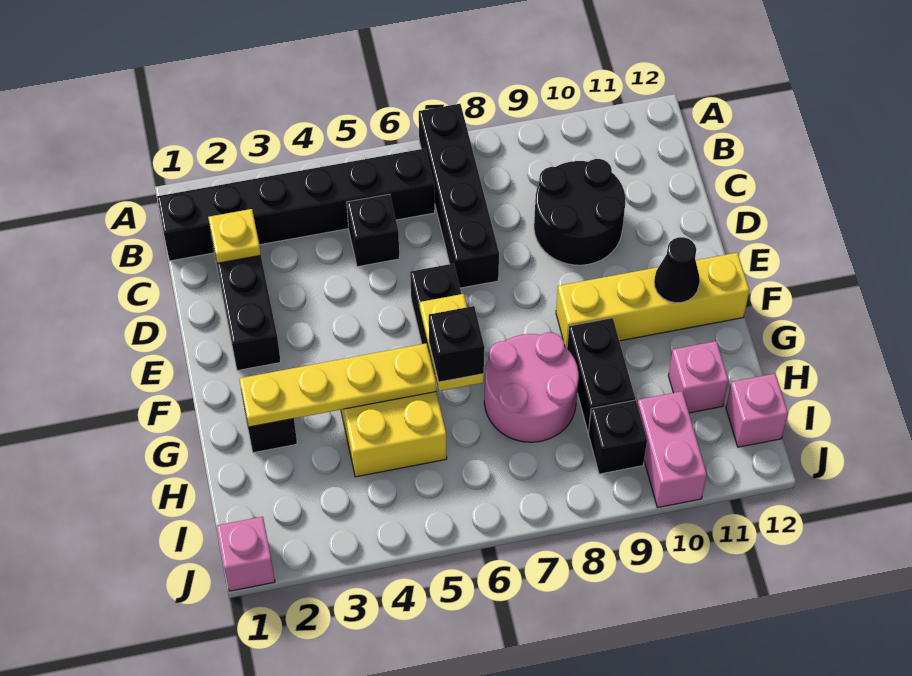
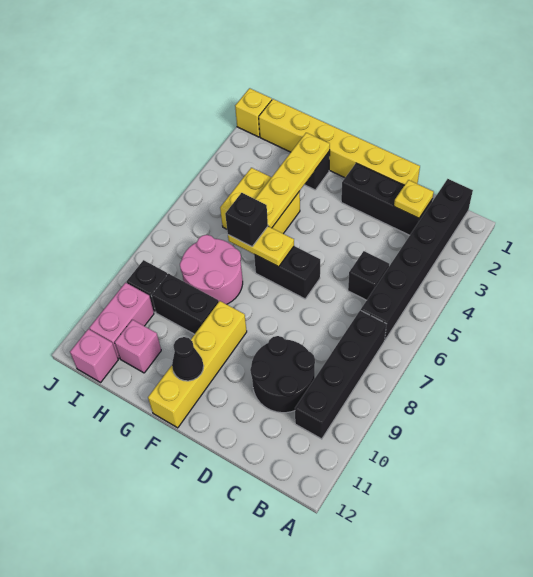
black brick A7:D7 level 1 -> black brick B7:B10 level 1
none -> yellow brick D1:I1 level 1
pink brick I10:J10 level 1 -> pink brick I10:I11 level 1
pink brick J1 level 1 -> yellow brick J1 level 1

